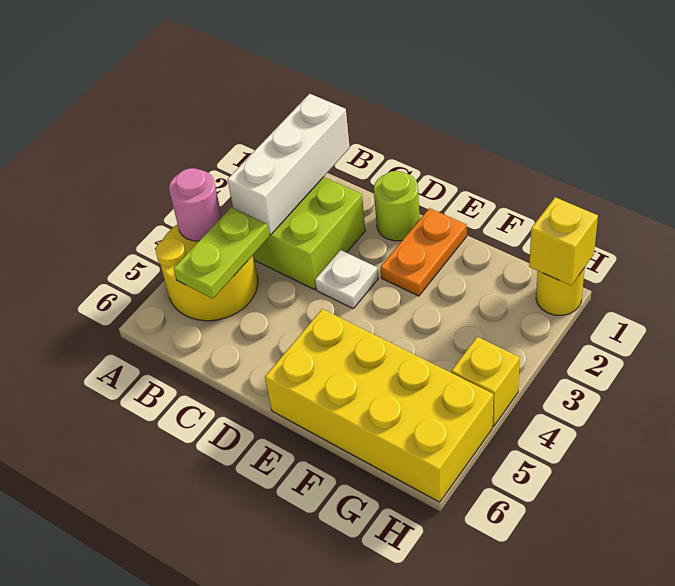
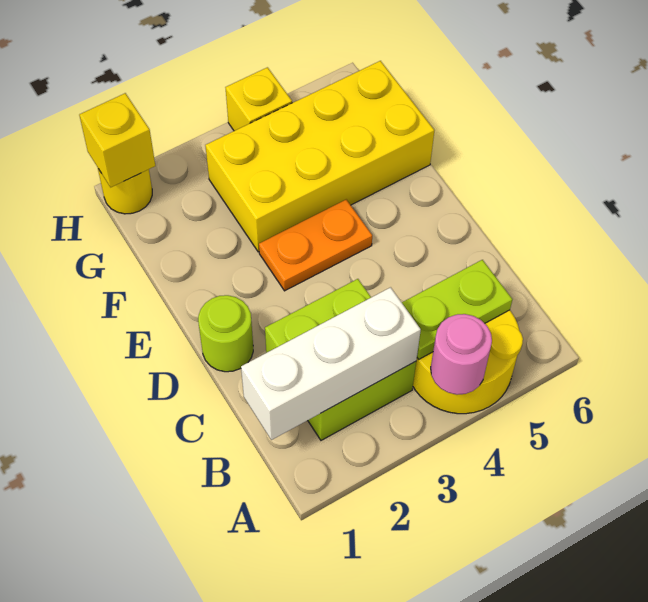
white plate D3 level 1 -> none
orange plate E1:E2 level 1 -> orange plate E3:E4 level 1
yellow brick E5:H6 level 1 -> yellow brick F3:G6 level 1

